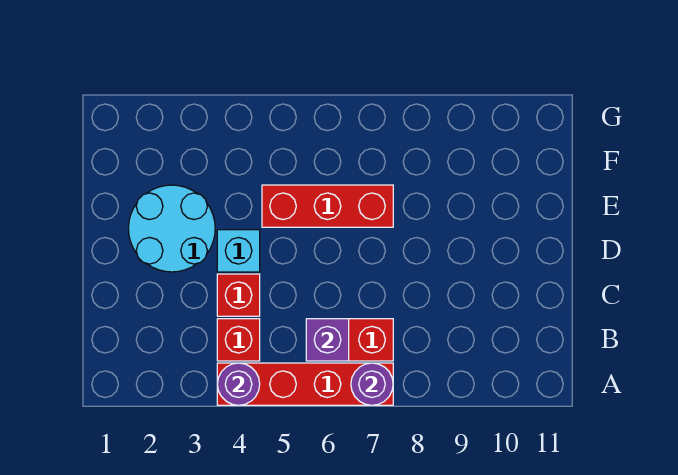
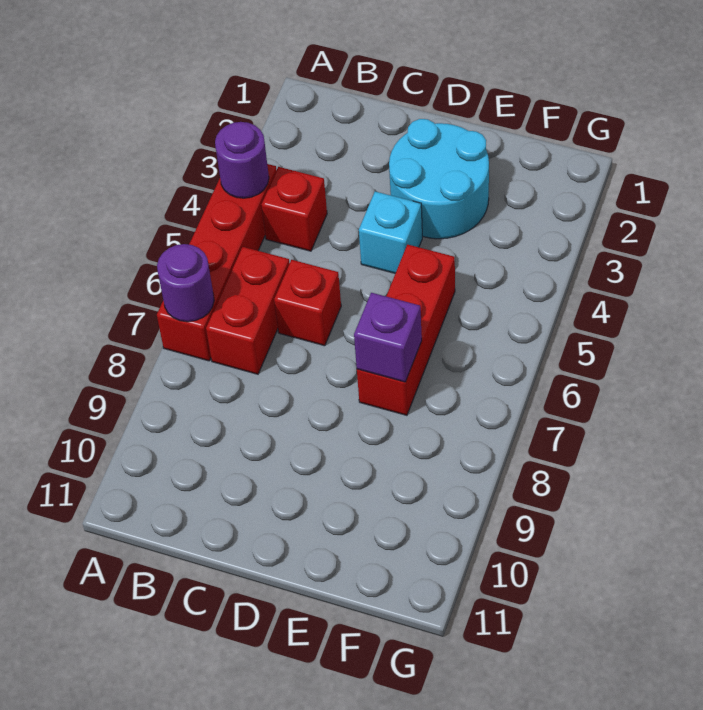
purple brick B6 level 2 -> purple brick E7 level 2
red brick C4 level 1 -> red brick C6 level 1

